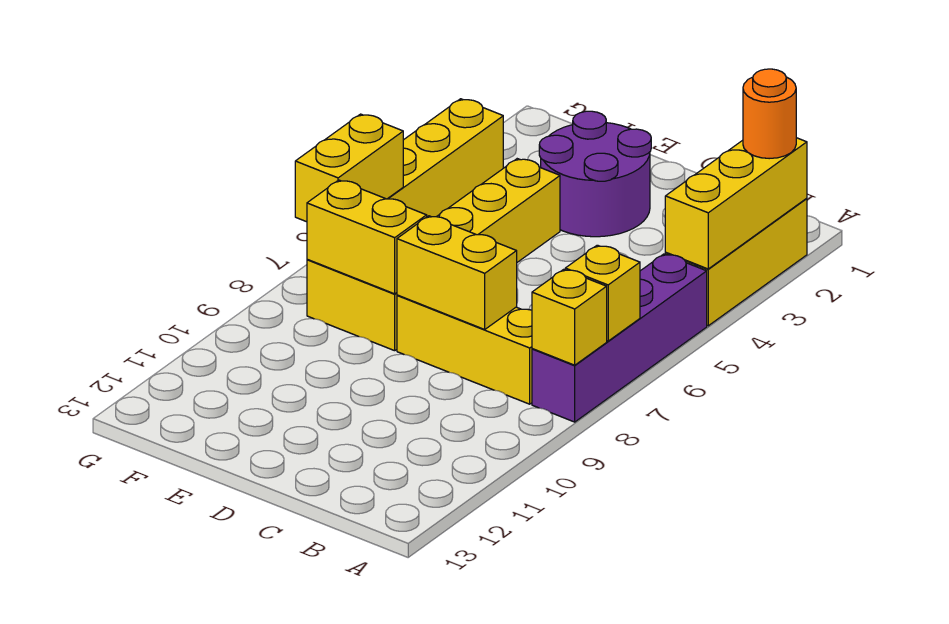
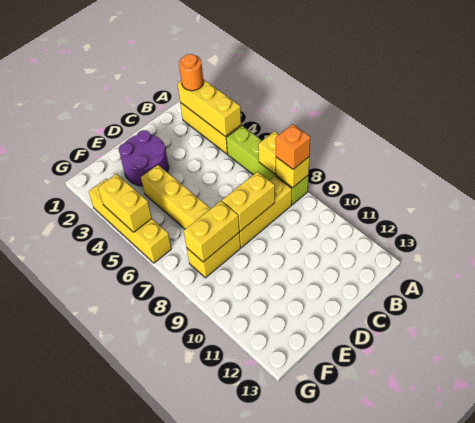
purple brick A5:A8 level 1 -> lime brick A5:A8 level 1
none -> orange brick A8 level 3
yellow brick G6:G7 level 2 -> yellow brick G4:G5 level 2

